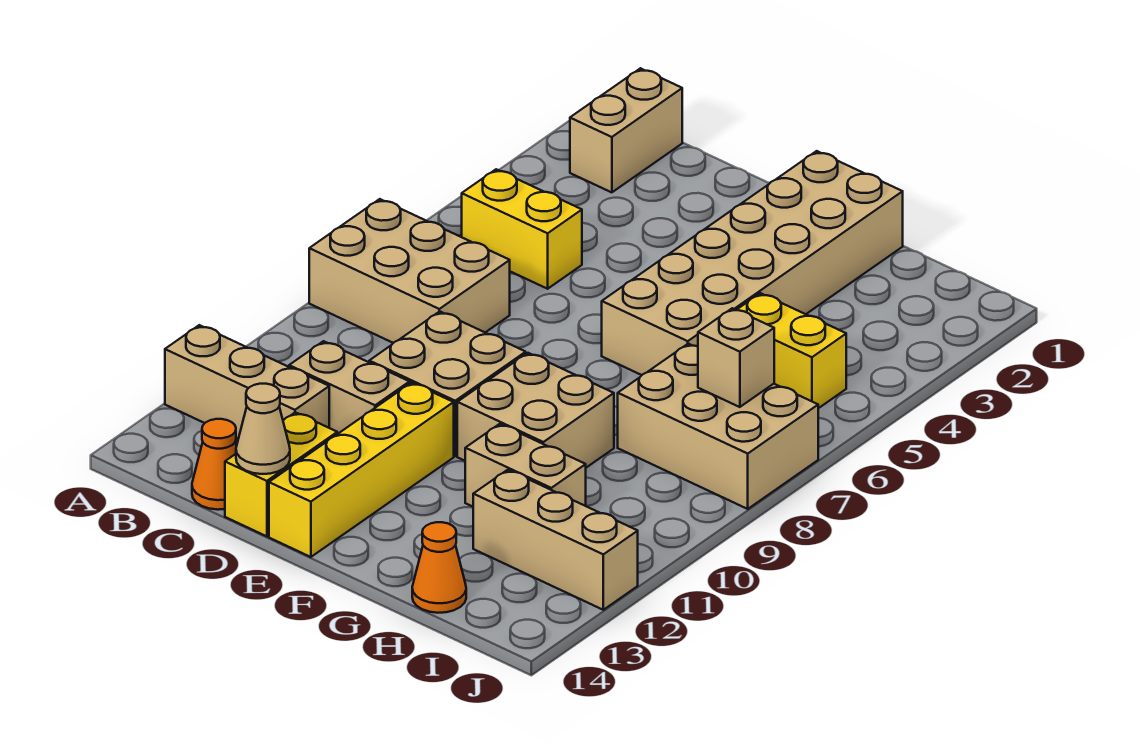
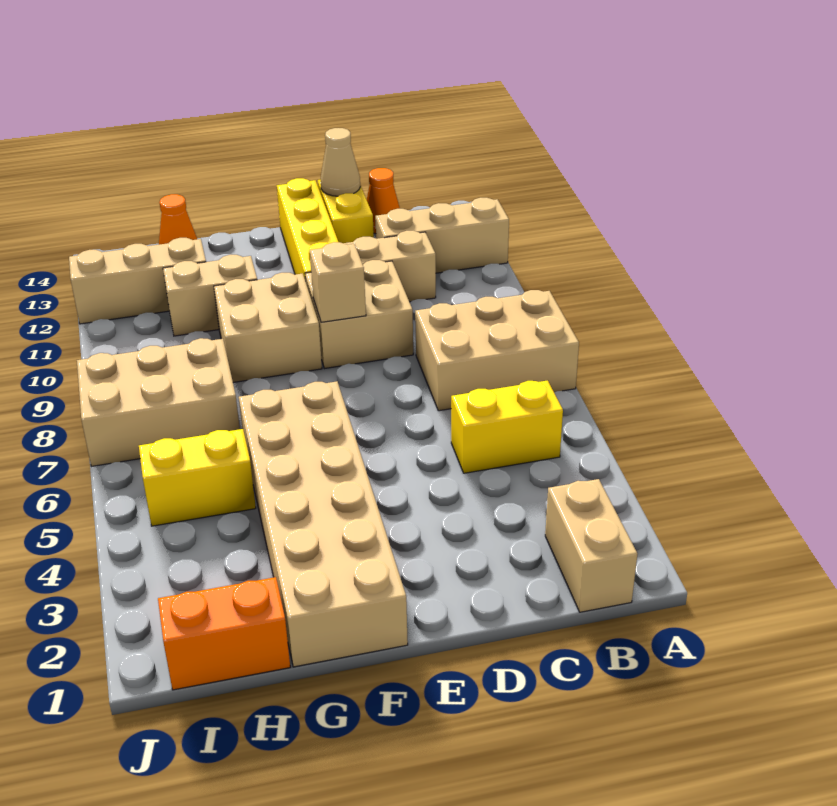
none -> orange brick H1:I1 level 1
tan brick I7 level 2 -> tan brick E9 level 2

